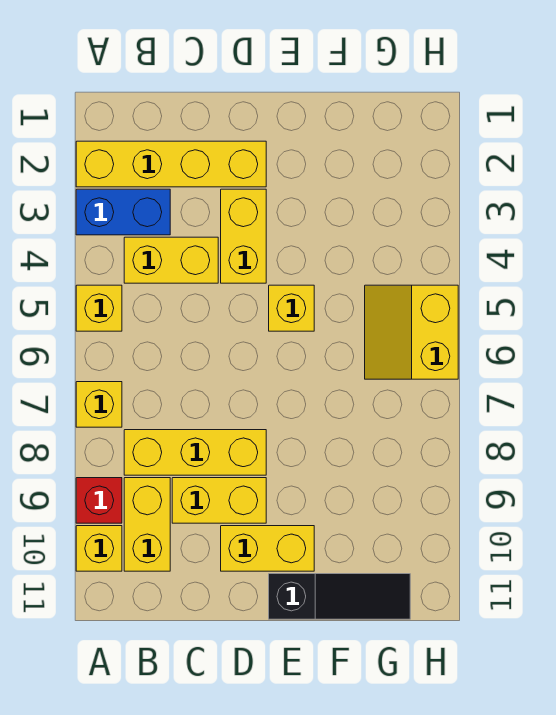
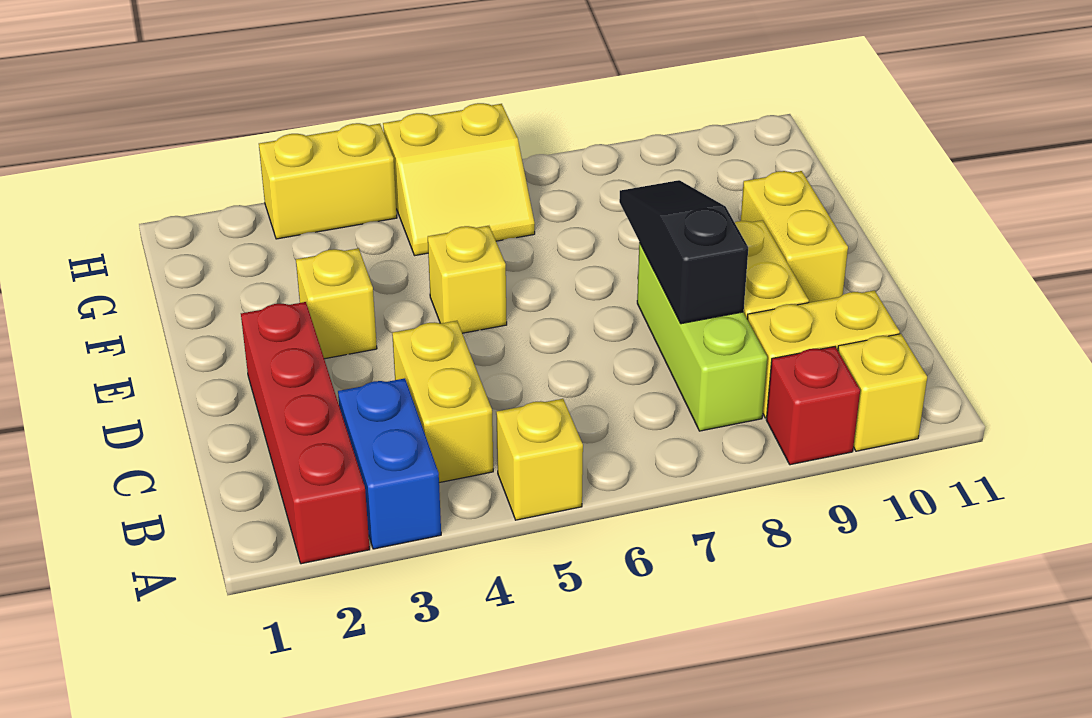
yellow brick A2:D2 level 1 -> red brick A2:D2 level 1
yellow brick A7 level 1 -> yellow brick E3 level 1
yellow brick B8:D8 level 1 -> lime brick B8:D8 level 1
yellow brick D3:D4 level 1 -> yellow brick H3:H4 level 1
black slope E11:G11 level 1 top E -> black slope C8:E8 level 2 top C

